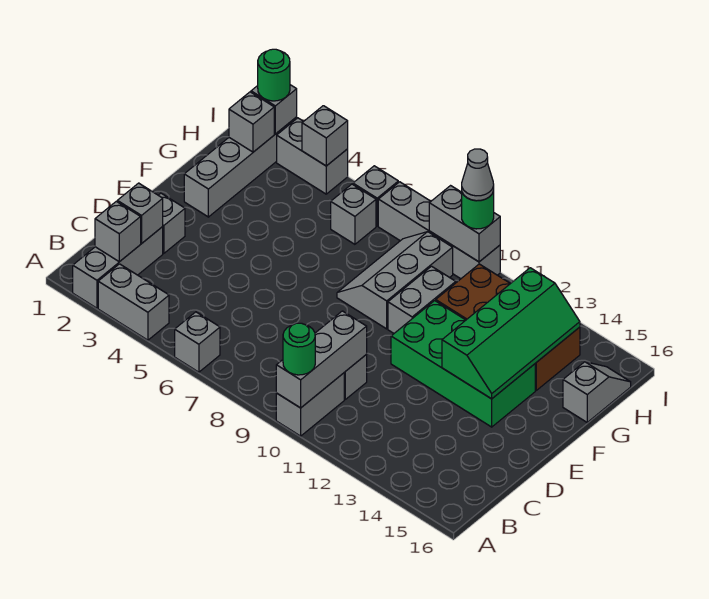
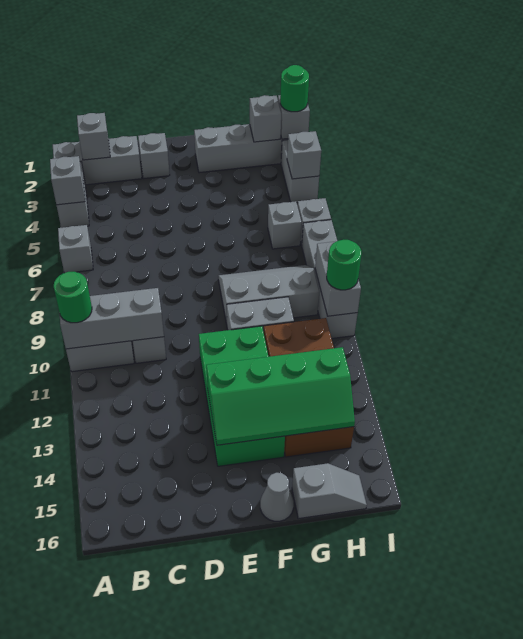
grey brick C2 level 2 -> grey brick A4 level 2
grey cone I10 level 4 -> grey cone F16 level 1

